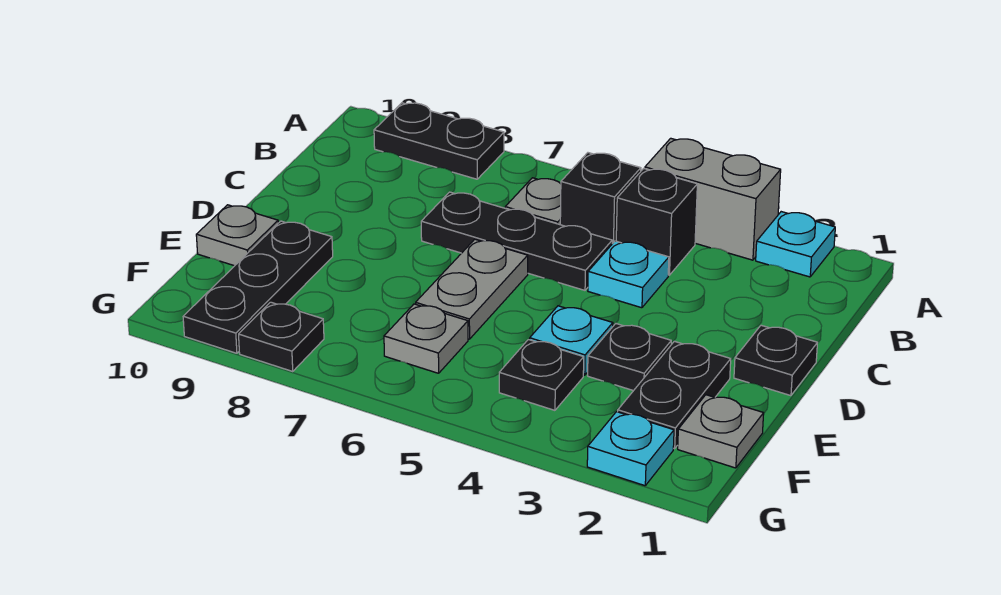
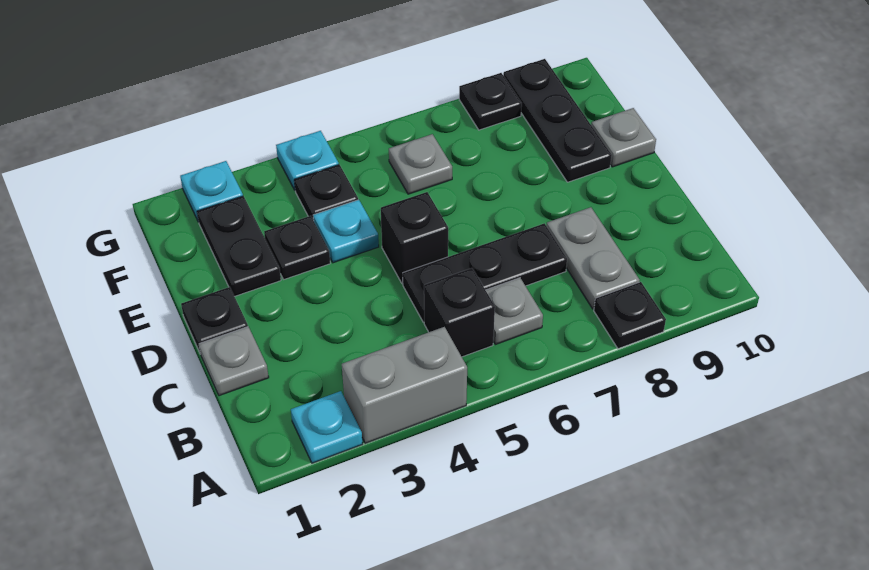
black plate A8:A9 level 1 -> black plate A8 level 1
black brick B4 level 1 -> black brick D5 level 1
cyan plate C4 level 1 -> cyan plate G4 level 1
grey plate D6:E6 level 1 -> grey plate B8:C8 level 1
grey plate F1 level 1 -> grey plate C1 level 1

